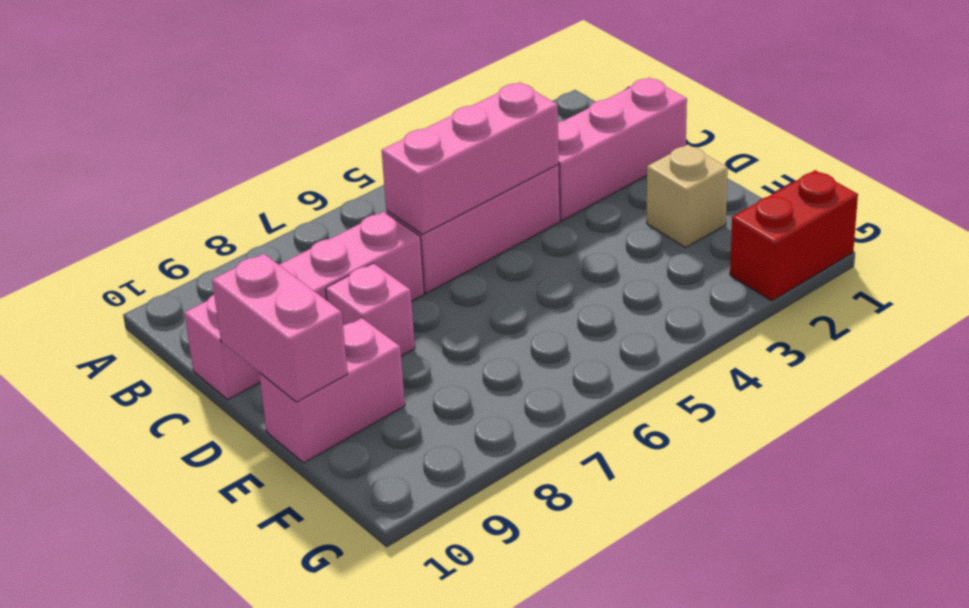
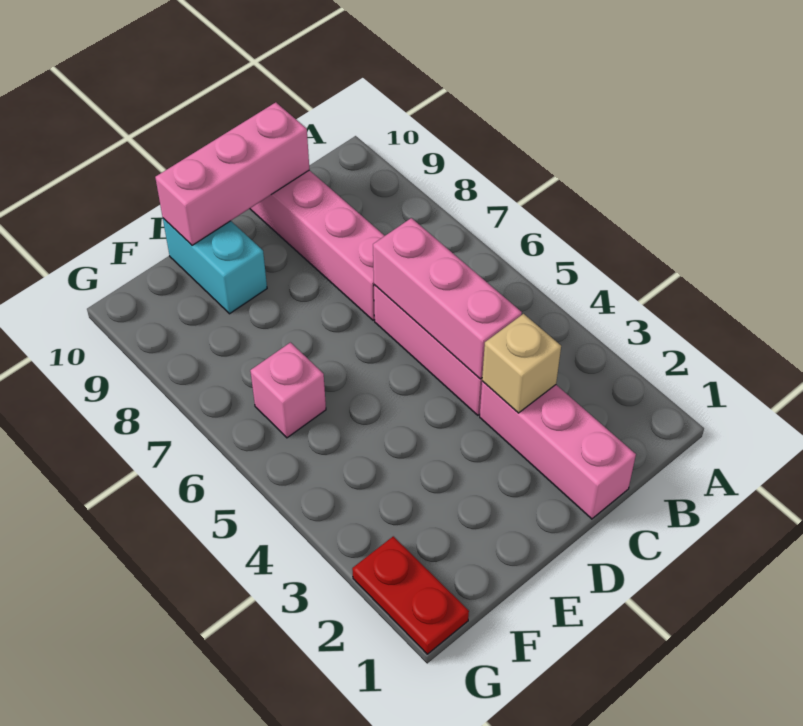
pink brick D8 level 1 -> pink brick F6 level 1
pink brick D10:E10 level 2 -> pink brick C10:E10 level 2
tan brick E2 level 1 -> tan brick C3 level 2
pink brick E9:E10 level 1 -> cyan brick E9:E10 level 1
red brick G1:G2 level 1 -> red plate G1:G2 level 1

